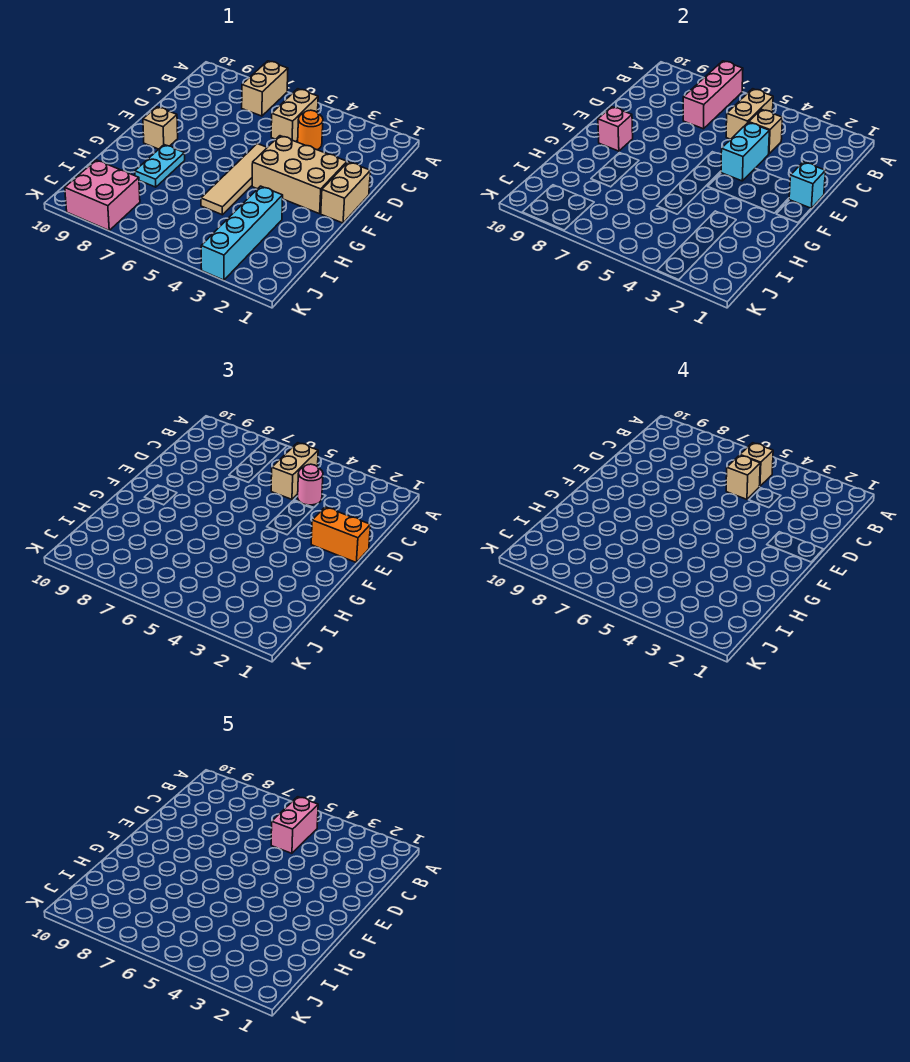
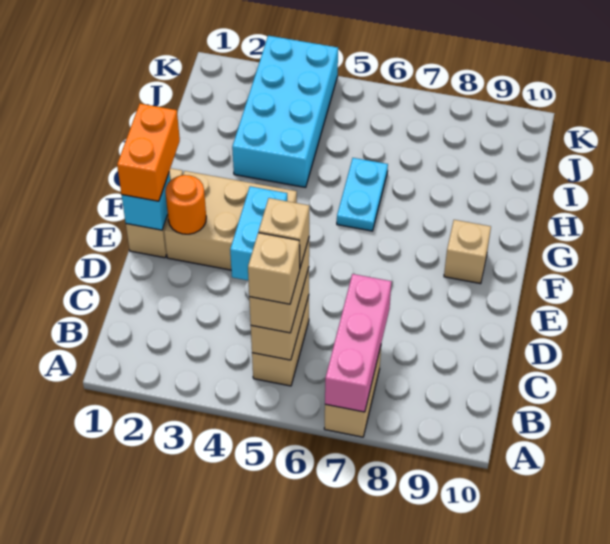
pink brick B5:C5 level 5 -> none
orange round brick C4 level 1 -> orange round brick E2 level 2
tan brick C4 level 2 -> none
pink round brick C4 level 3 -> none
orange brick E1:E2 level 3 -> orange brick E1:F1 level 3
tan tile E5:H5 level 1 -> none
pink brick F9 level 2 -> none
cyan plate G8:H8 level 1 -> cyan plate G6:H6 level 1
cyan brick H3:K3 level 1 -> cyan brick H3:K4 level 1
pink brick J8:K9 level 1 -> none

